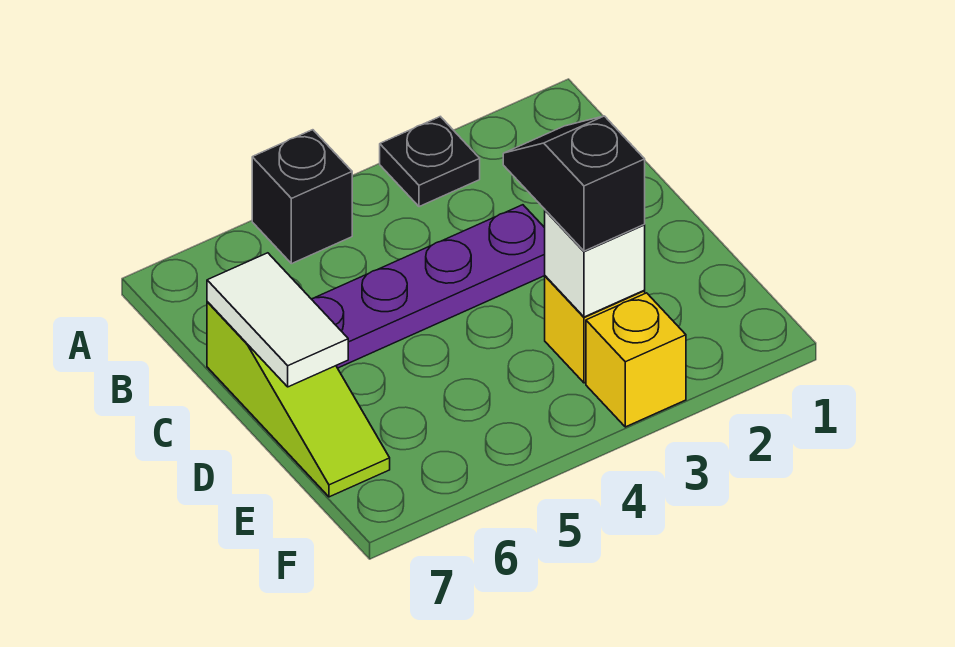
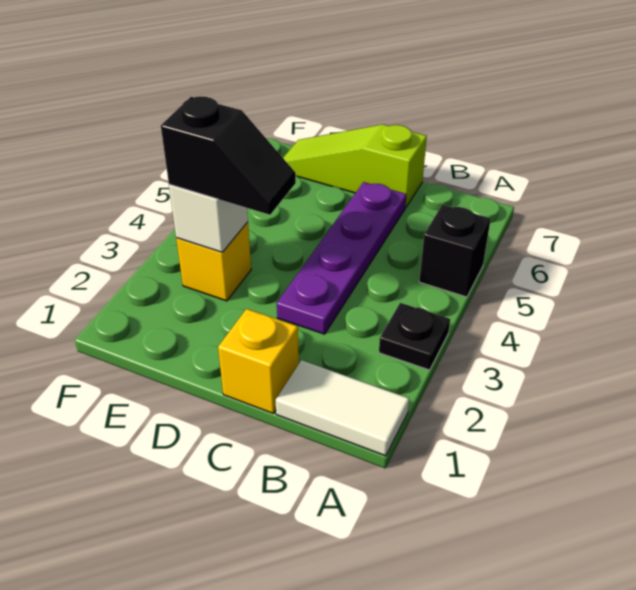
white tile C7:D7 level 2 -> white tile A1:B1 level 1
yellow brick F3 level 1 -> yellow brick C1 level 1

